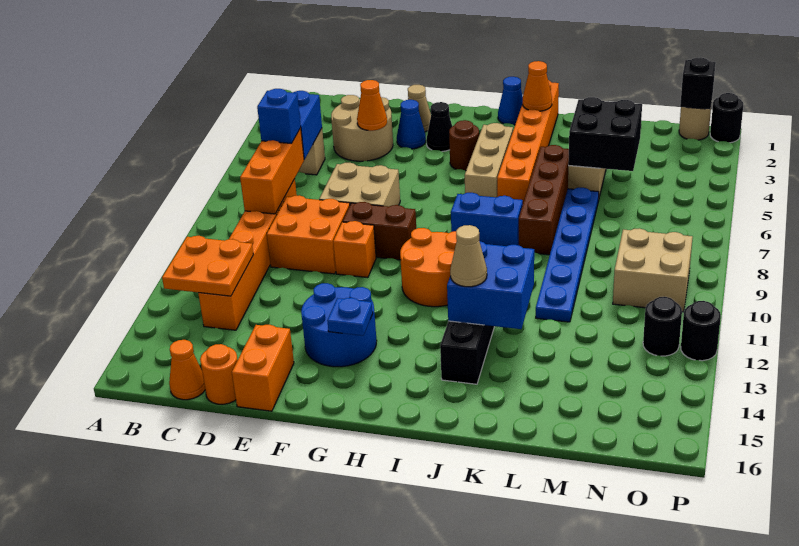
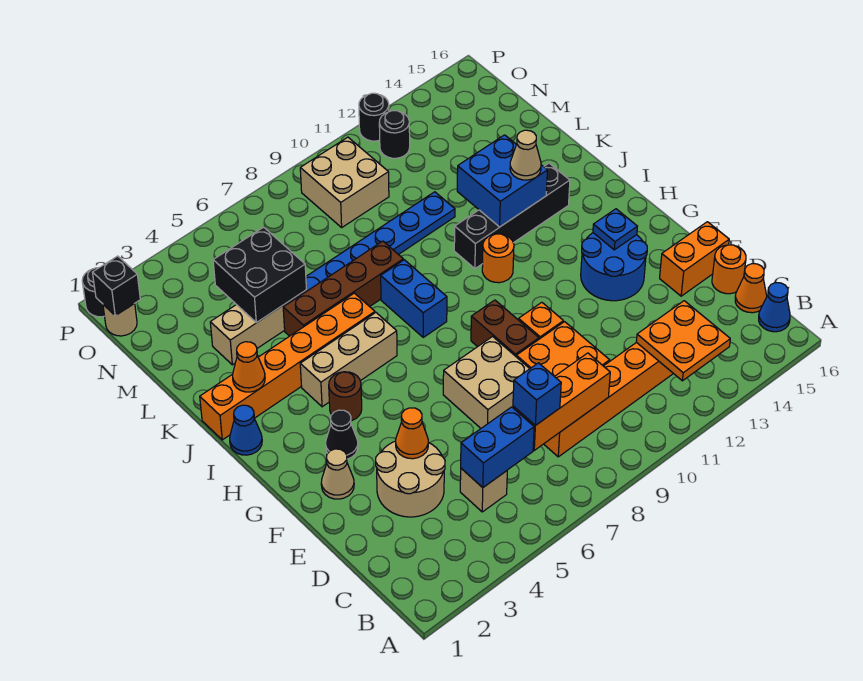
blue cone F3 level 1 -> blue cone B16 level 1
orange round brick H10:I11 level 1 -> orange round brick I11 level 1

